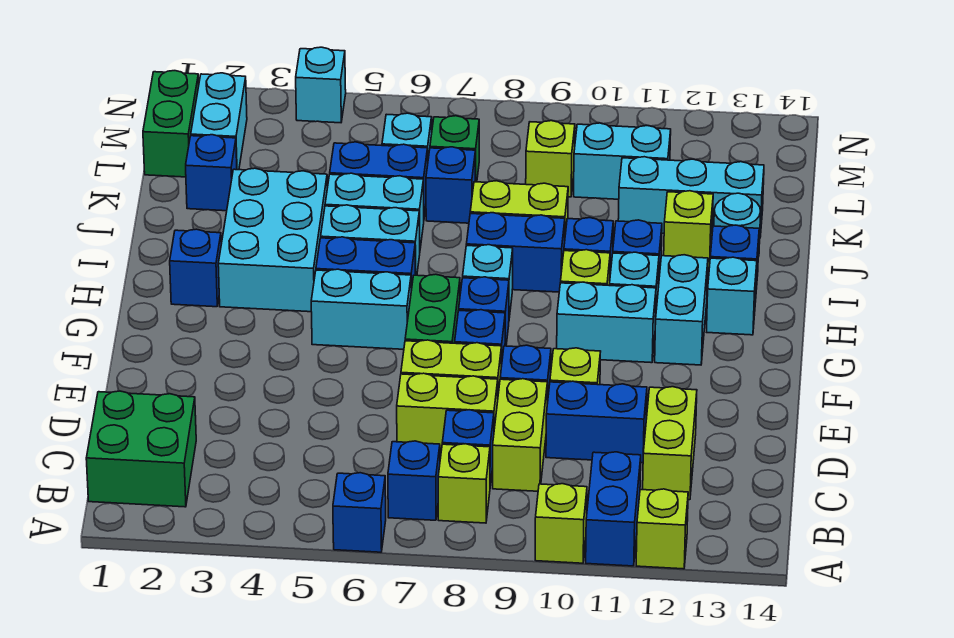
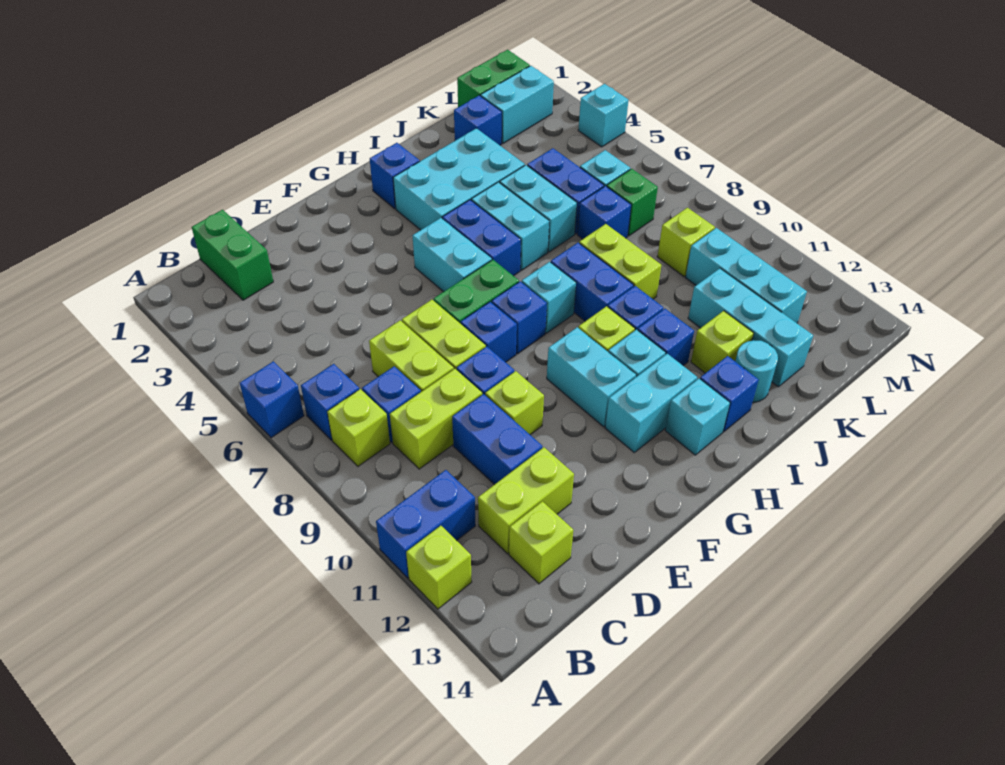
lime brick A10 level 1 -> lime brick C13 level 1
green brick B1:C2 level 1 -> green brick C1:C2 level 1
cyan brick L10:L11 level 1 -> cyan brick L10:L12 level 1

